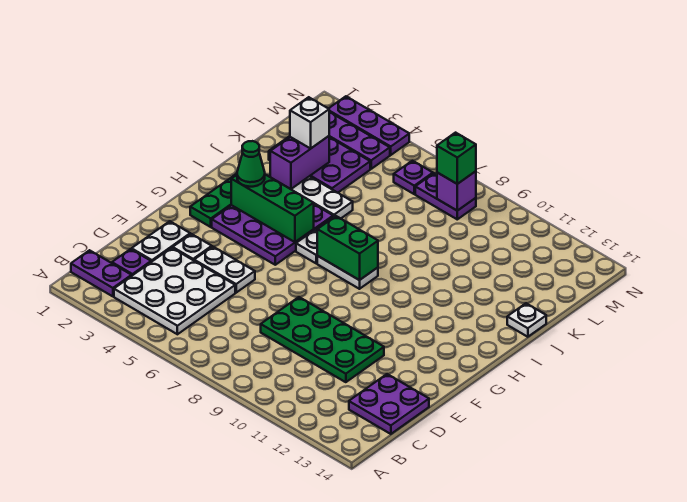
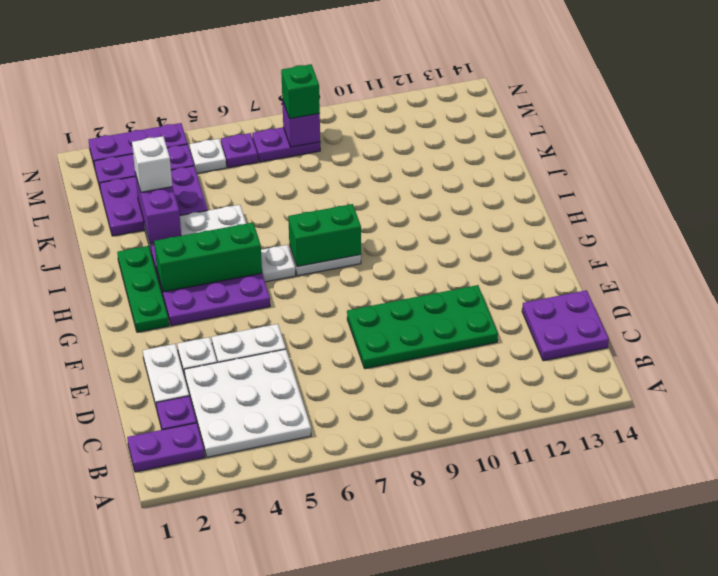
green cone H3 level 3 -> none
white plate J14 level 1 -> white plate M5 level 1

